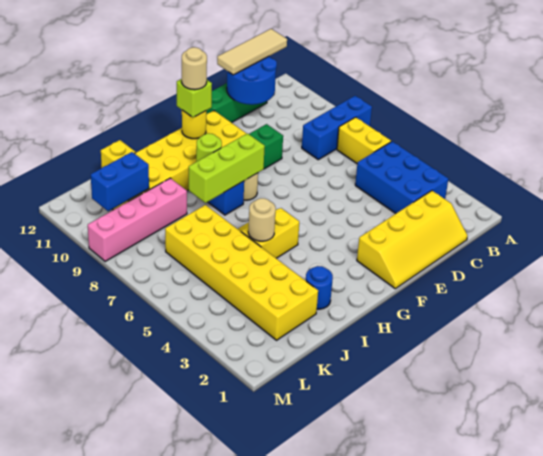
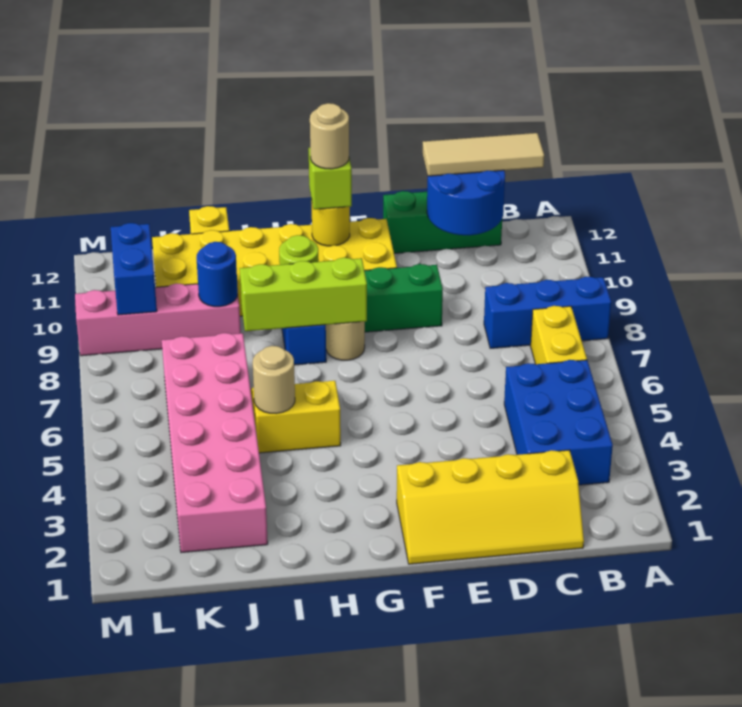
blue round brick I2 level 1 -> blue round brick J9 level 2
yellow brick J2:K7 level 1 -> pink brick J2:K7 level 1
blue brick K10:L10 level 2 -> blue brick L9:L10 level 2

